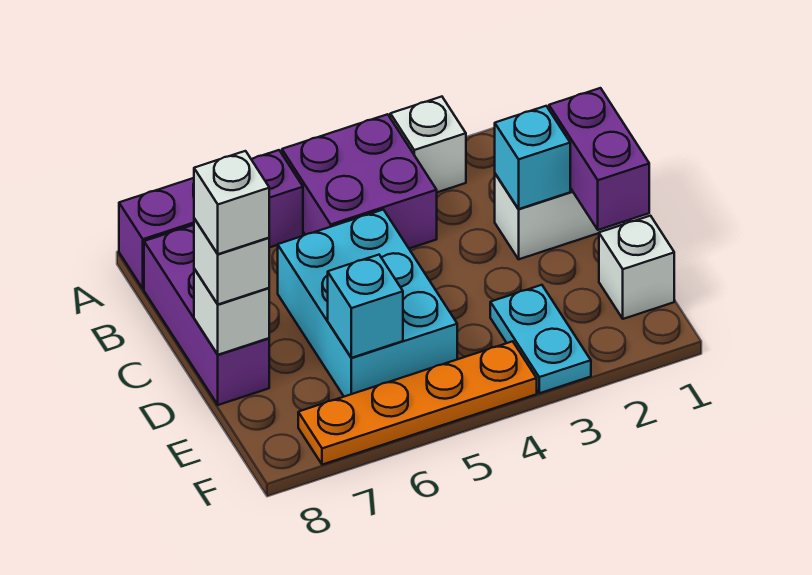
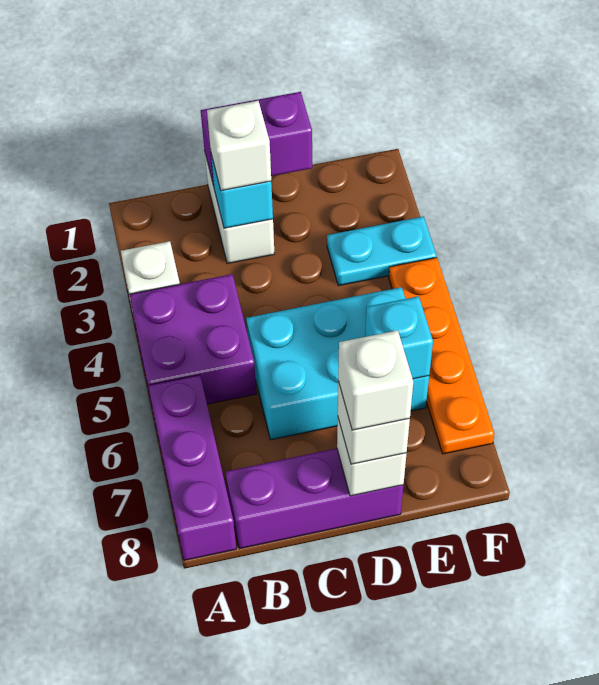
white brick E1 level 1 -> white brick C2 level 3

